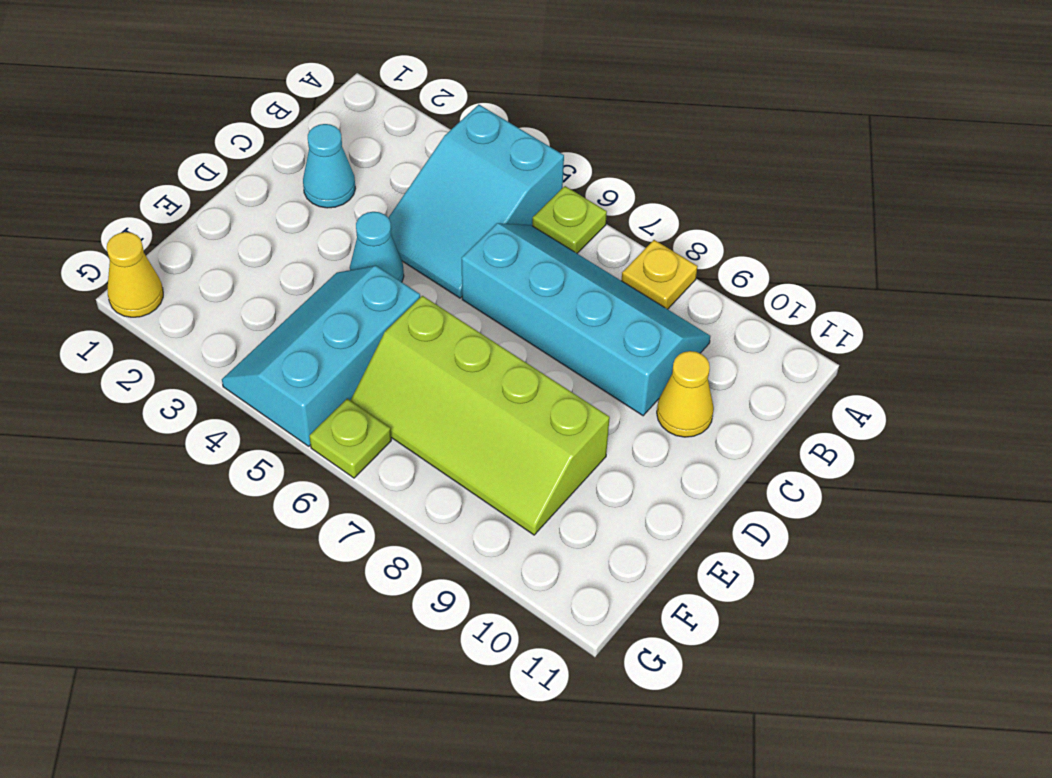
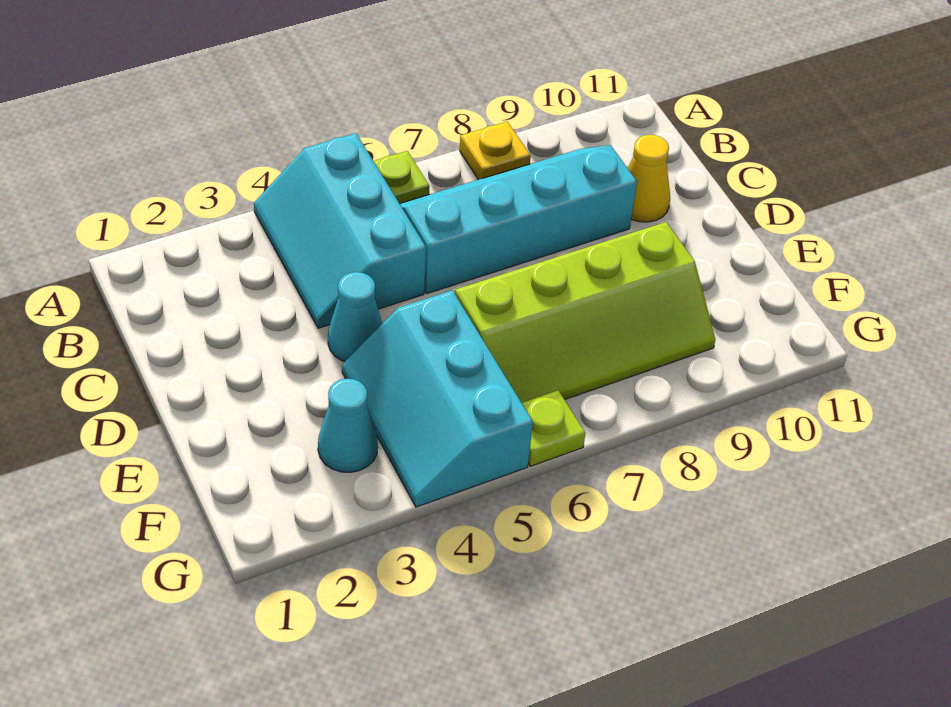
cyan slope A4:C5 level 1 top A -> cyan slope A4:C5 level 1 top 5
cyan cone C2 level 1 -> cyan cone F3 level 1
yellow cone G1 level 1 -> none

